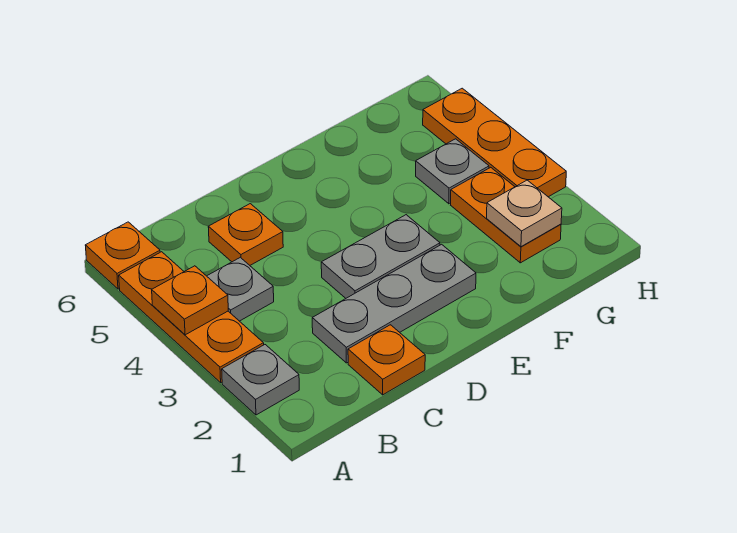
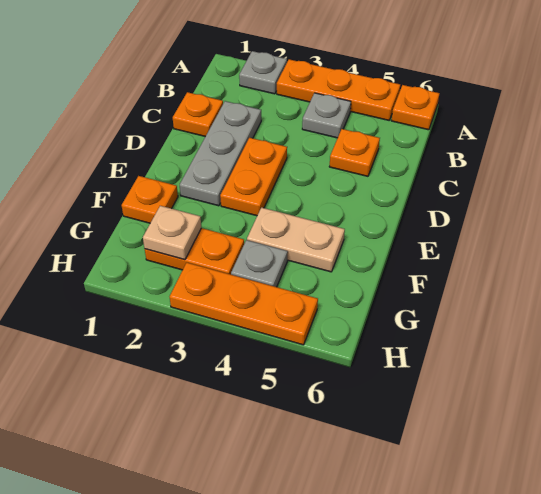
orange plate A4 level 2 -> orange plate F1 level 1
grey plate D3:E3 level 1 -> orange plate D3:E3 level 1
none -> tan plate F4:F5 level 1

